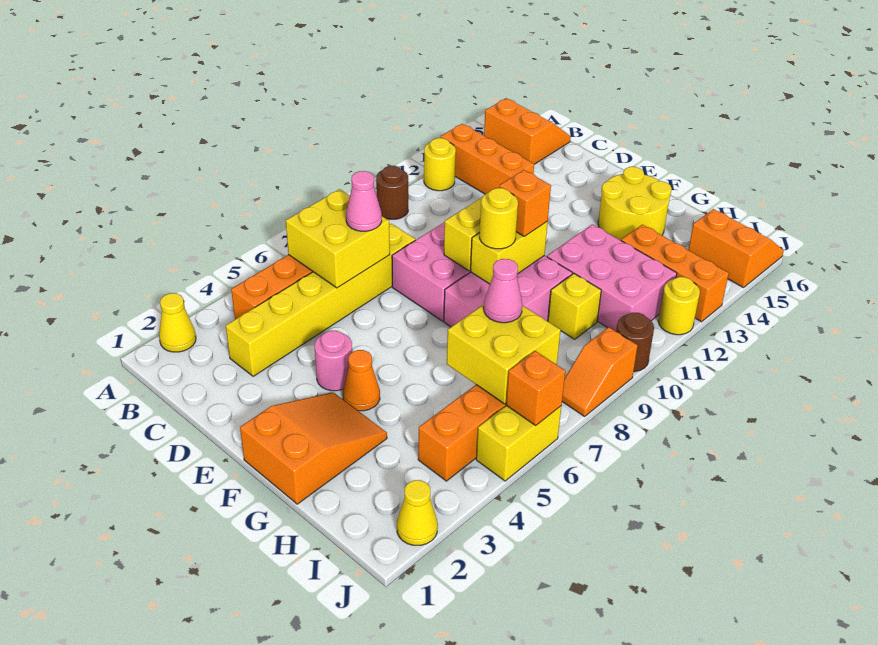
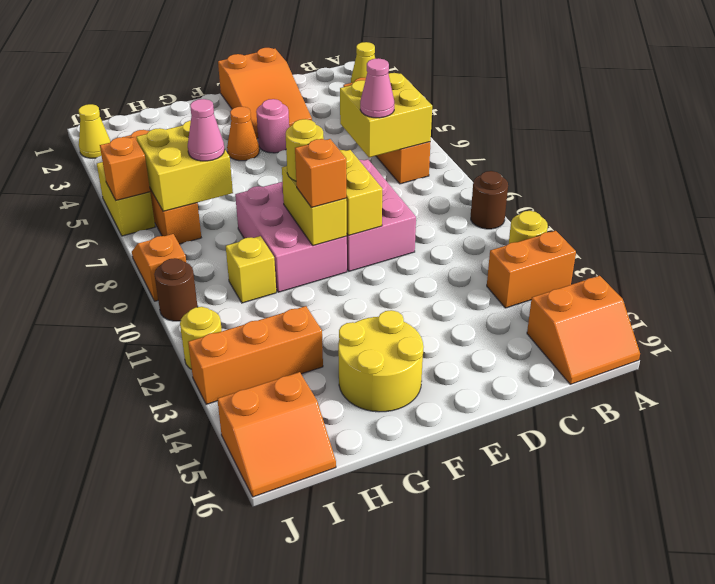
orange brick A13:C13 level 1 -> orange brick A13:B13 level 1
yellow brick C3:C8 level 1 -> none
orange slope F1:G3 level 1 top 1 -> orange slope D1:E3 level 1 top 1
pink brick G11:I12 level 1 -> none

